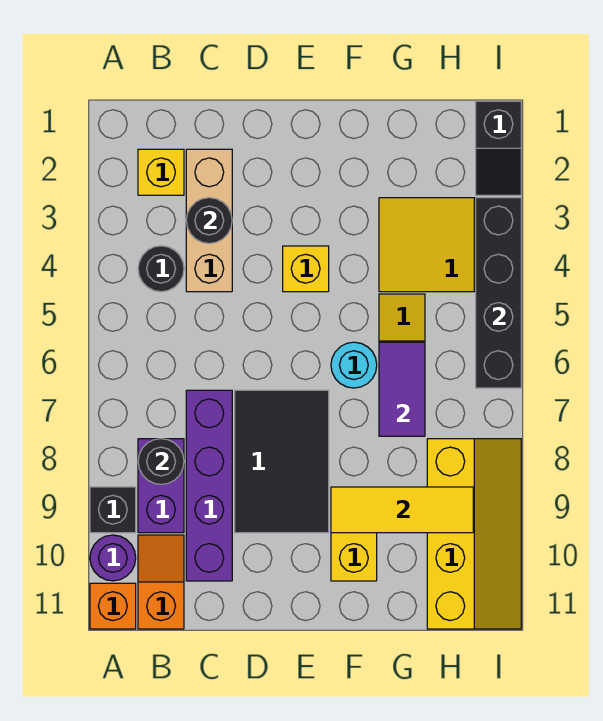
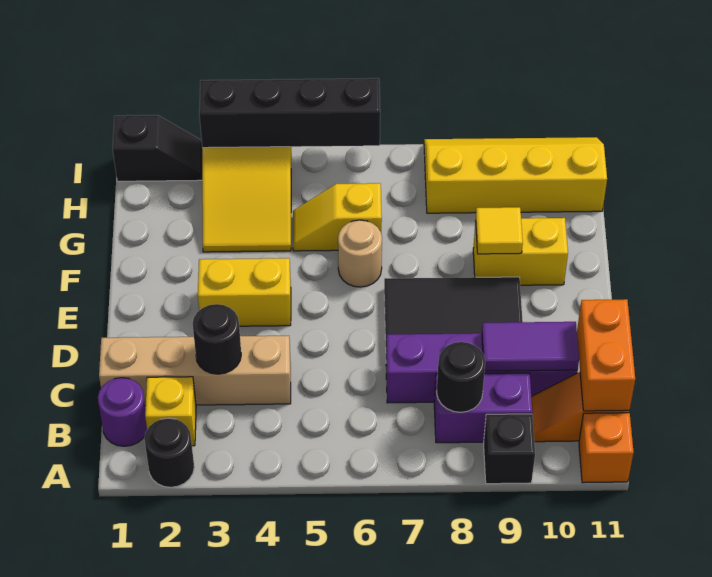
purple round brick A10 level 1 -> purple round brick B1 level 1
black round brick B4 level 1 -> black round brick A2 level 1
none -> orange brick B11:C11 level 2
tan brick C2:C4 level 1 -> tan brick C1:C4 level 1
yellow brick E4 level 1 -> yellow brick E3:E4 level 1
cyan round brick F6 level 1 -> tan round brick F6 level 1
yellow tile F9:H9 level 2 -> yellow tile F9 level 2
purple tile G6:G7 level 2 -> purple tile C9:C10 level 2

